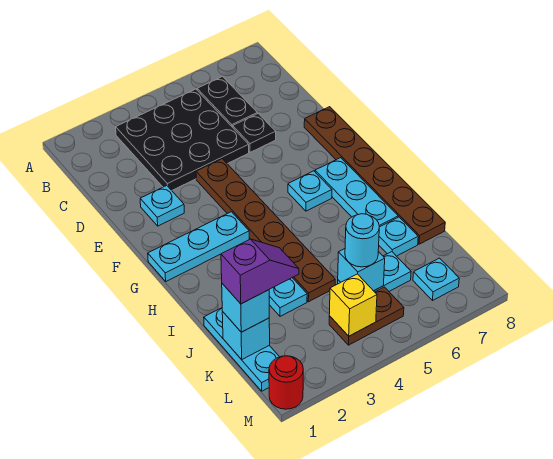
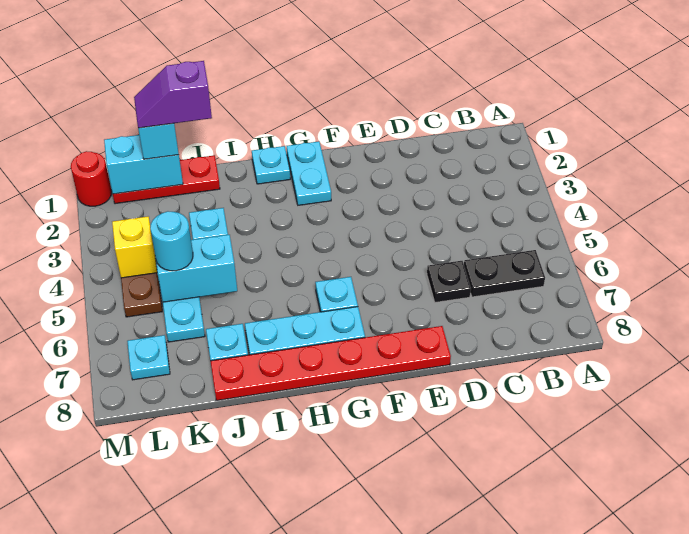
black plate B3:D5 level 1 -> none
cyan plate E2 level 1 -> cyan plate H1 level 1
brown plate E4:J4 level 1 -> none
brown plate E8:J8 level 1 -> red plate E8:J8 level 1
cyan plate G1:G3 level 1 -> cyan plate G1:G2 level 1
cyan plate J1:L1 level 1 -> red plate J1:L1 level 1
cyan brick K1 level 2 -> cyan brick K1:L1 level 2
purple slope K1:K2 level 4 top 1 -> purple slope J1:K1 level 4 top J
cyan brick K5 level 2 -> cyan brick J5:K5 level 2

